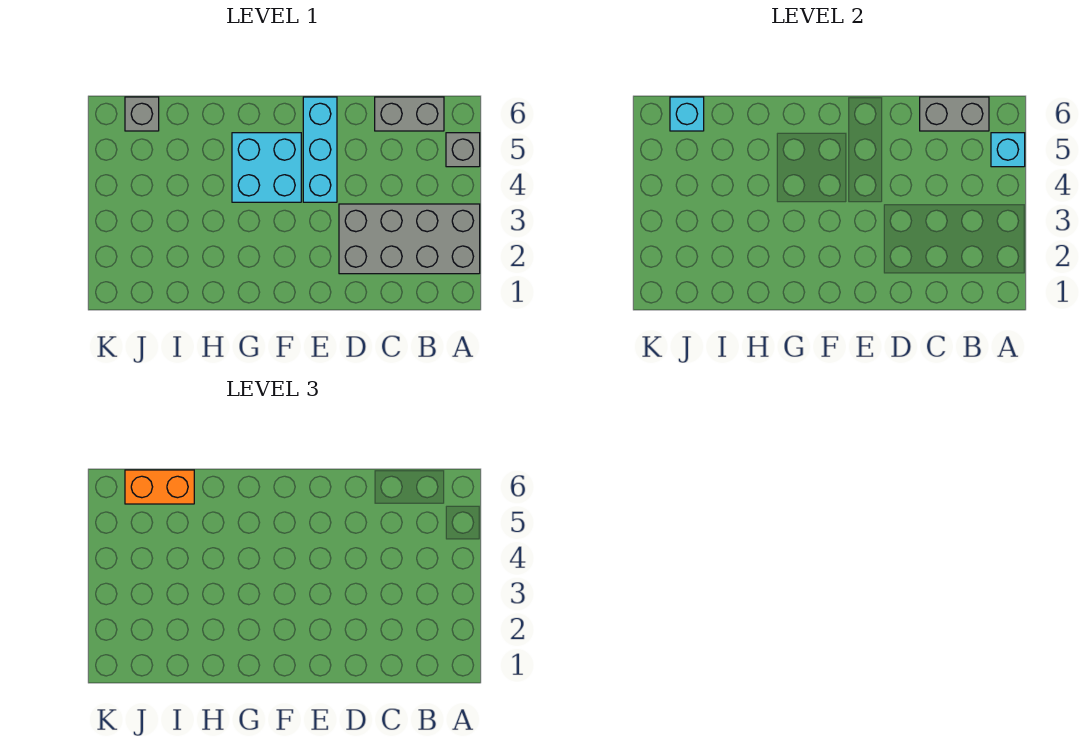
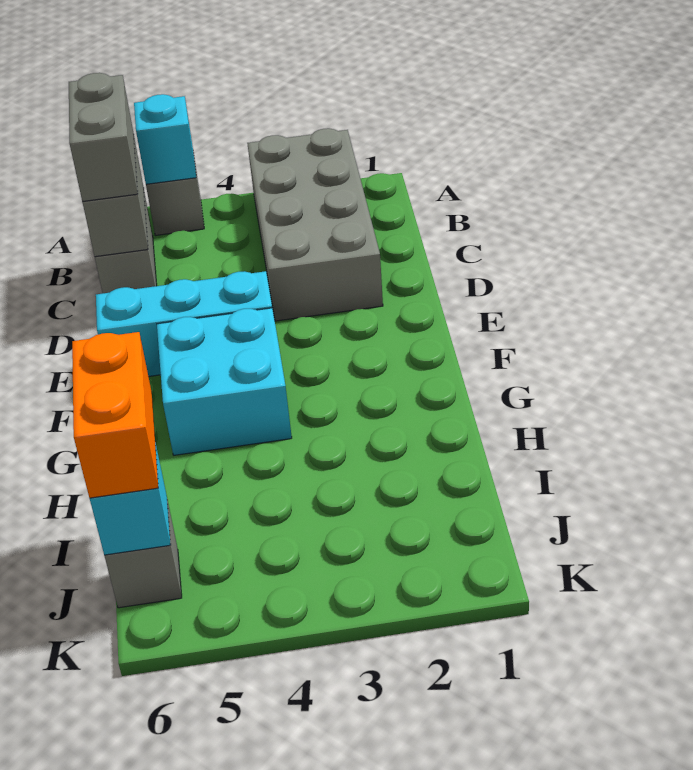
none -> grey brick B6:C6 level 3

